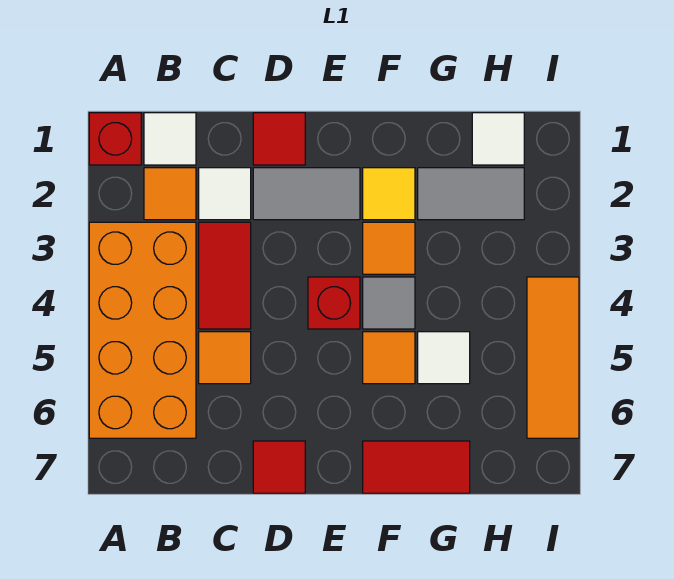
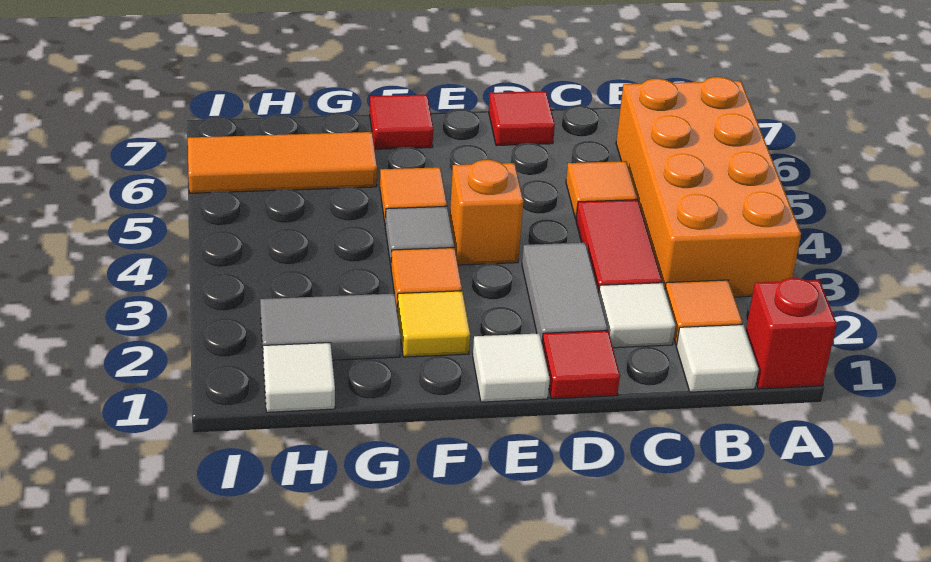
grey tile D2:E2 level 1 -> grey tile D2:D3 level 1
red brick E4 level 1 -> orange brick E4 level 1
red tile F7:G7 level 1 -> red tile F7 level 1
white tile G5 level 1 -> white tile E1 level 1
orange tile I4:I6 level 1 -> orange tile G6:I6 level 1

